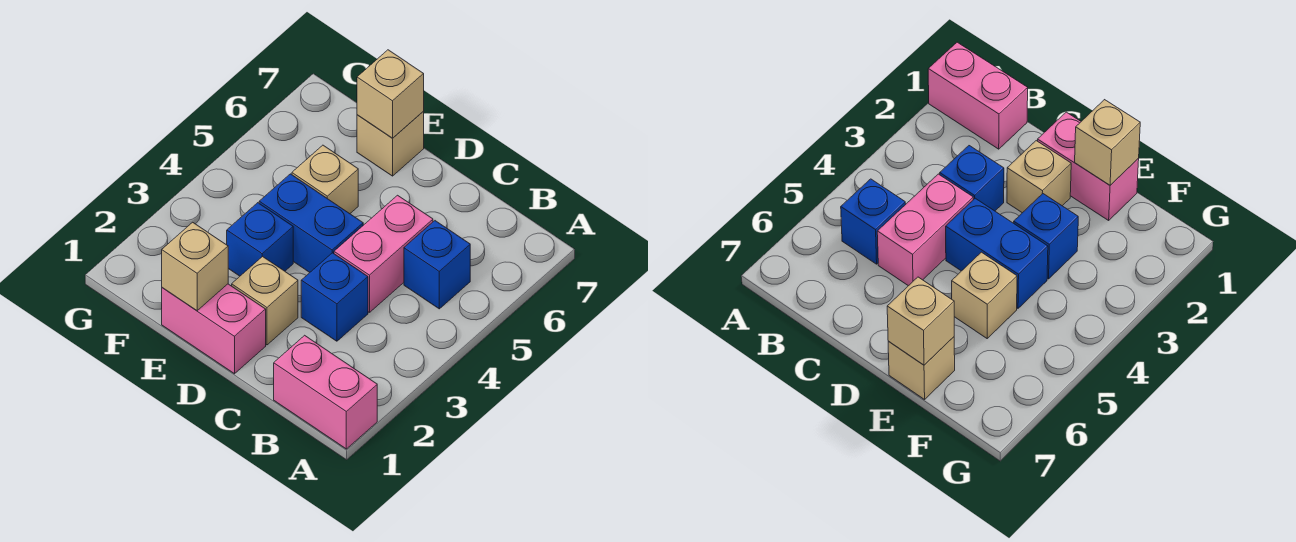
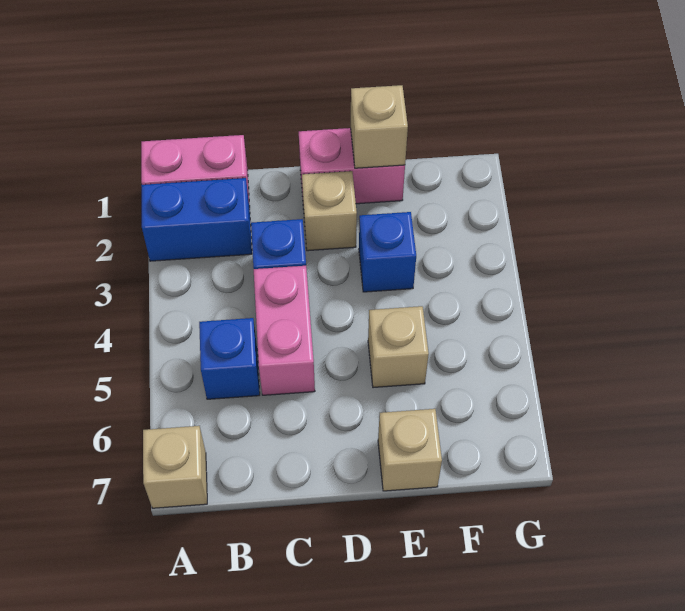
blue brick D4:E4 level 1 -> blue brick A2:B2 level 1
tan brick E7 level 2 -> tan brick A7 level 1

